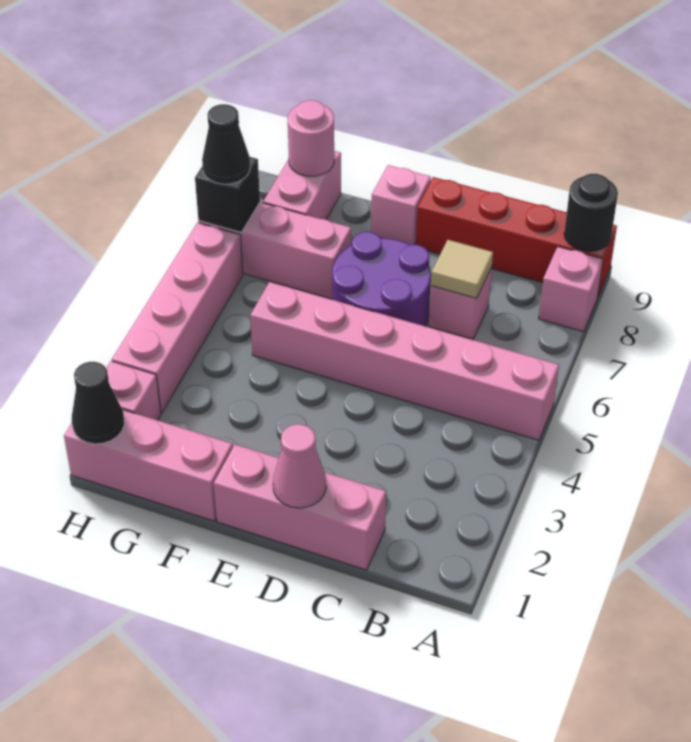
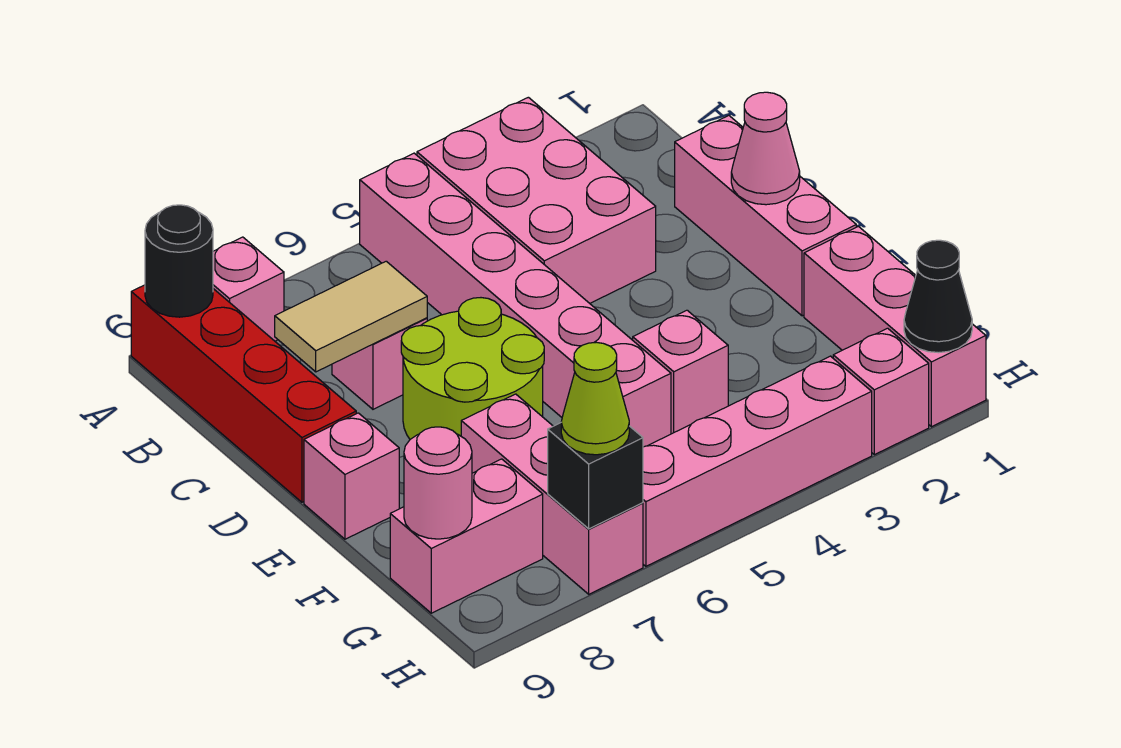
none -> pink brick A3:C4 level 1
tan tile C7 level 2 -> tan tile C7:C8 level 2
purple round brick D6:E7 level 1 -> lime round brick D6:E7 level 1
none -> pink brick F4 level 1
black cone H7 level 3 -> lime cone H7 level 3

